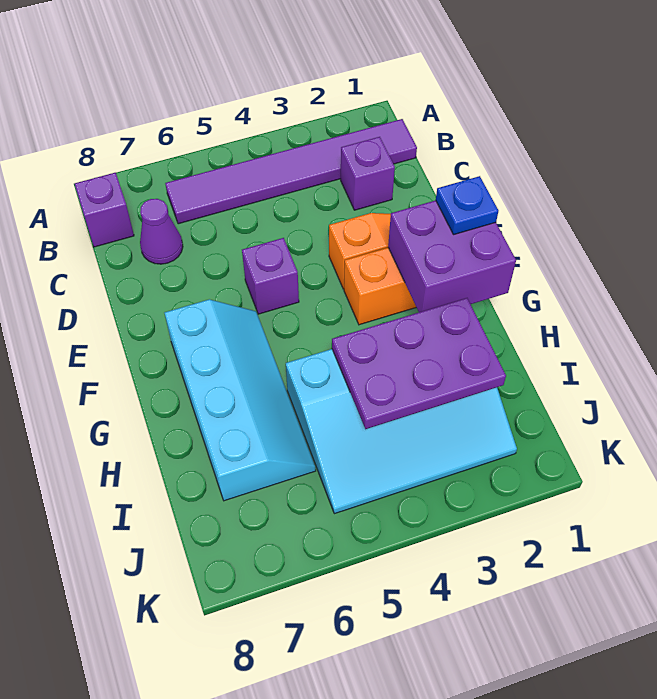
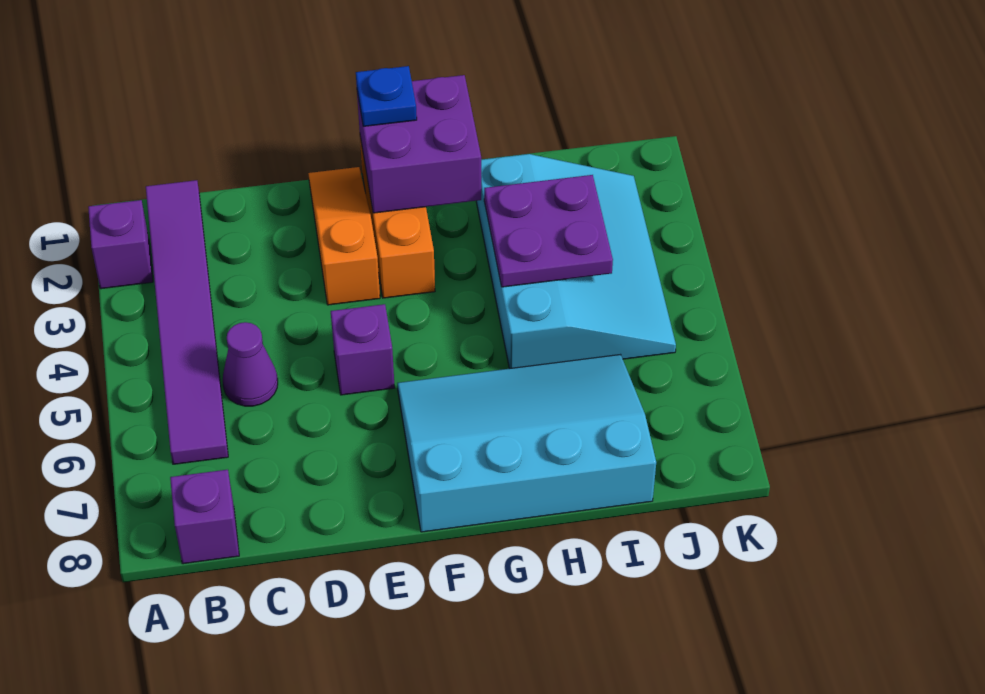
purple brick C2 level 1 -> purple brick A2 level 1
purple cone C7 level 1 -> purple cone C5 level 1
cyan slope F6:I7 level 1 top 7 -> cyan slope F6:I8 level 1 top 8
purple plate H2:I4 level 2 -> purple plate H3:I4 level 2

